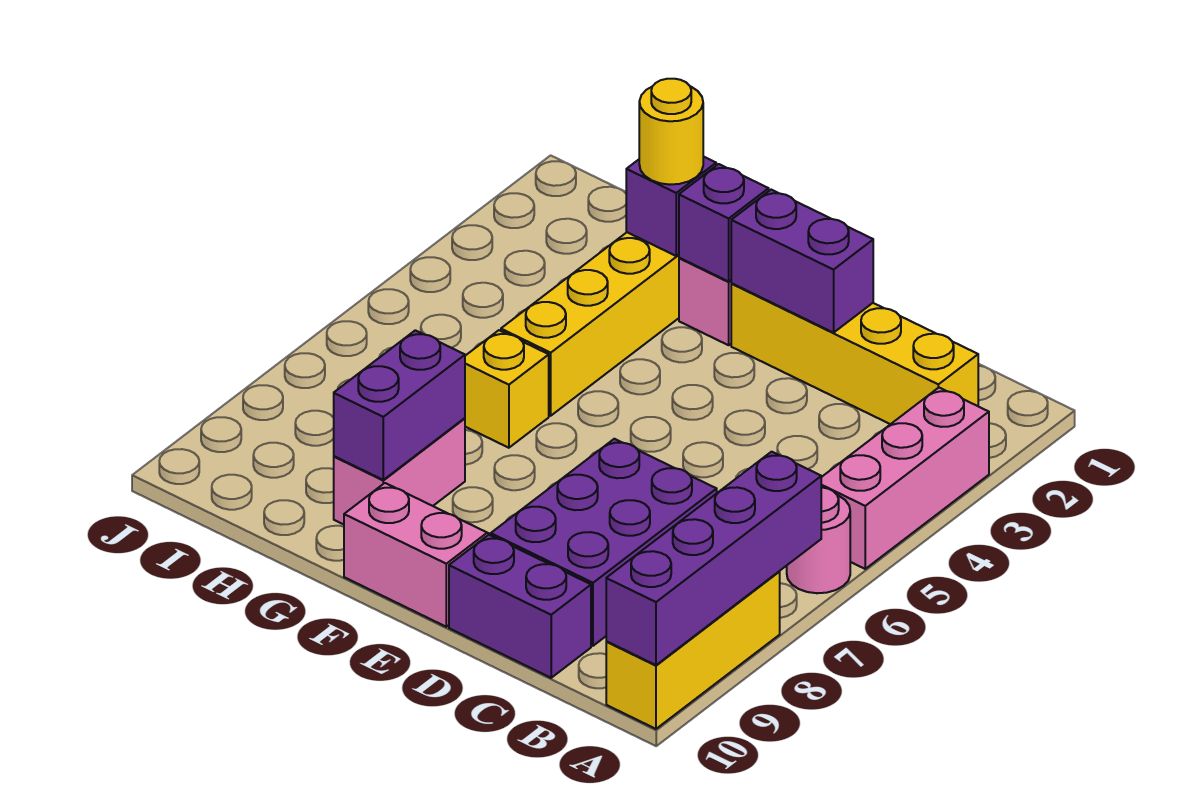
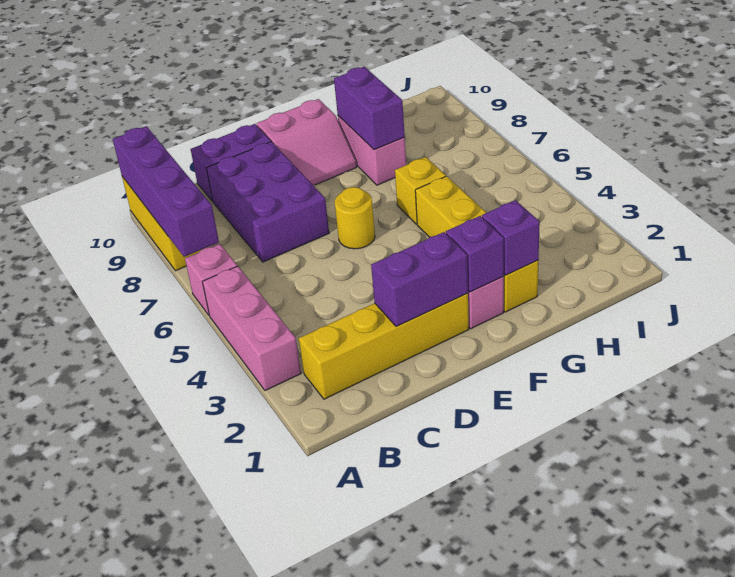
pink round brick A6 level 1 -> pink brick A6 level 1
yellow round brick G2 level 3 -> yellow round brick E6 level 1

